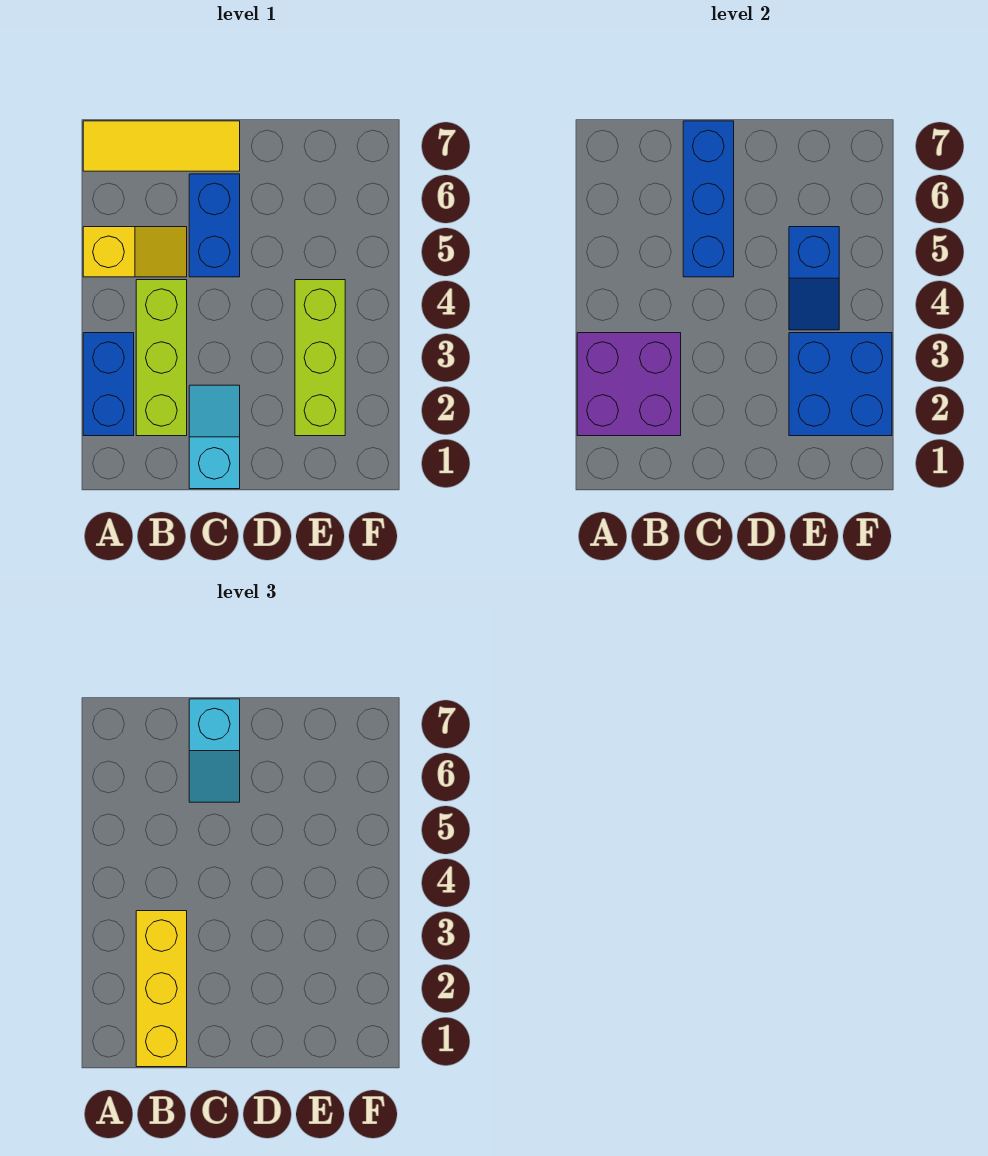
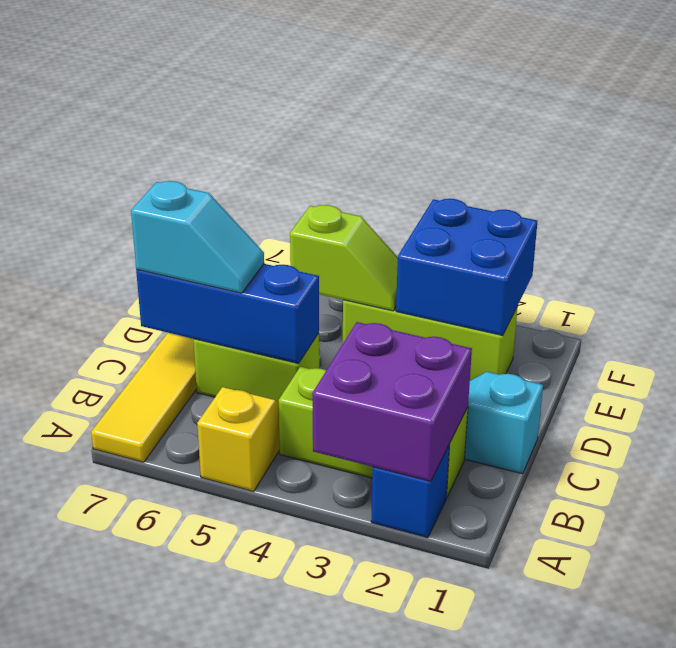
blue brick A2:A3 level 1 -> blue brick A2 level 1
yellow brick B1:B3 level 3 -> none
blue brick C5:C6 level 1 -> lime brick C5:C6 level 1
blue slope E4:E5 level 2 top 5 -> lime slope E4:E5 level 2 top 5

